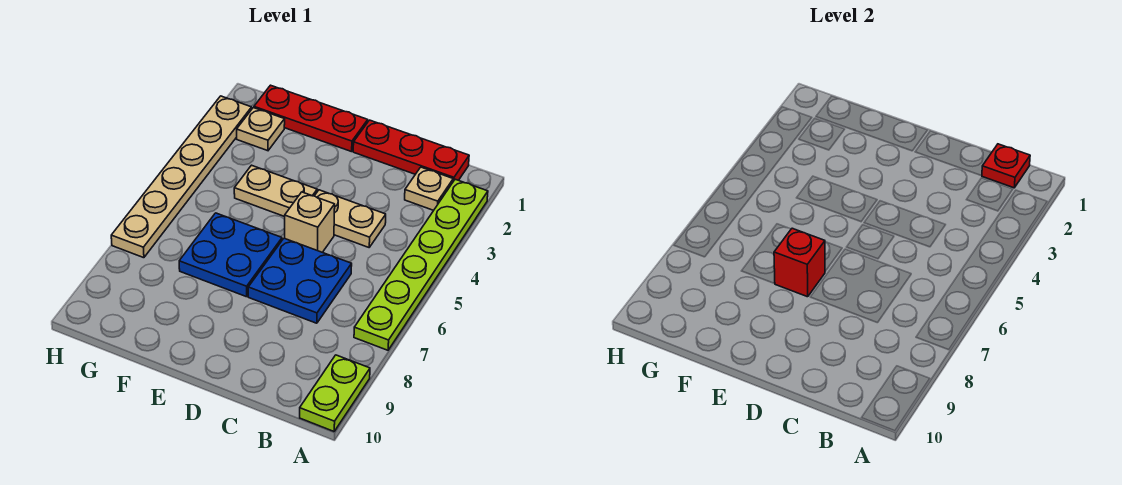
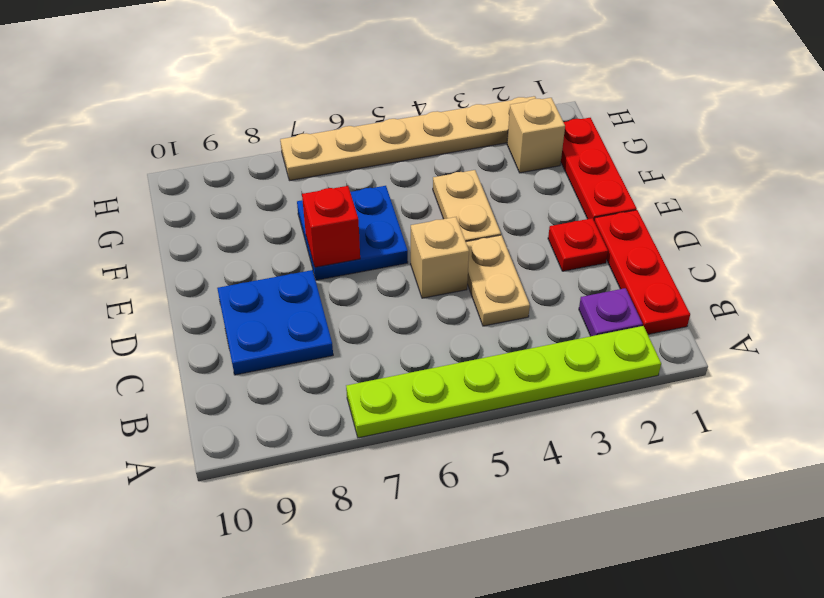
lime plate A9:A10 level 1 -> none
red plate B1 level 2 -> red plate D2 level 1
tan plate B2 level 1 -> purple plate B2 level 1
blue plate C6:D7 level 1 -> blue plate C8:D9 level 1
tan plate G2 level 1 -> tan brick G2 level 1

